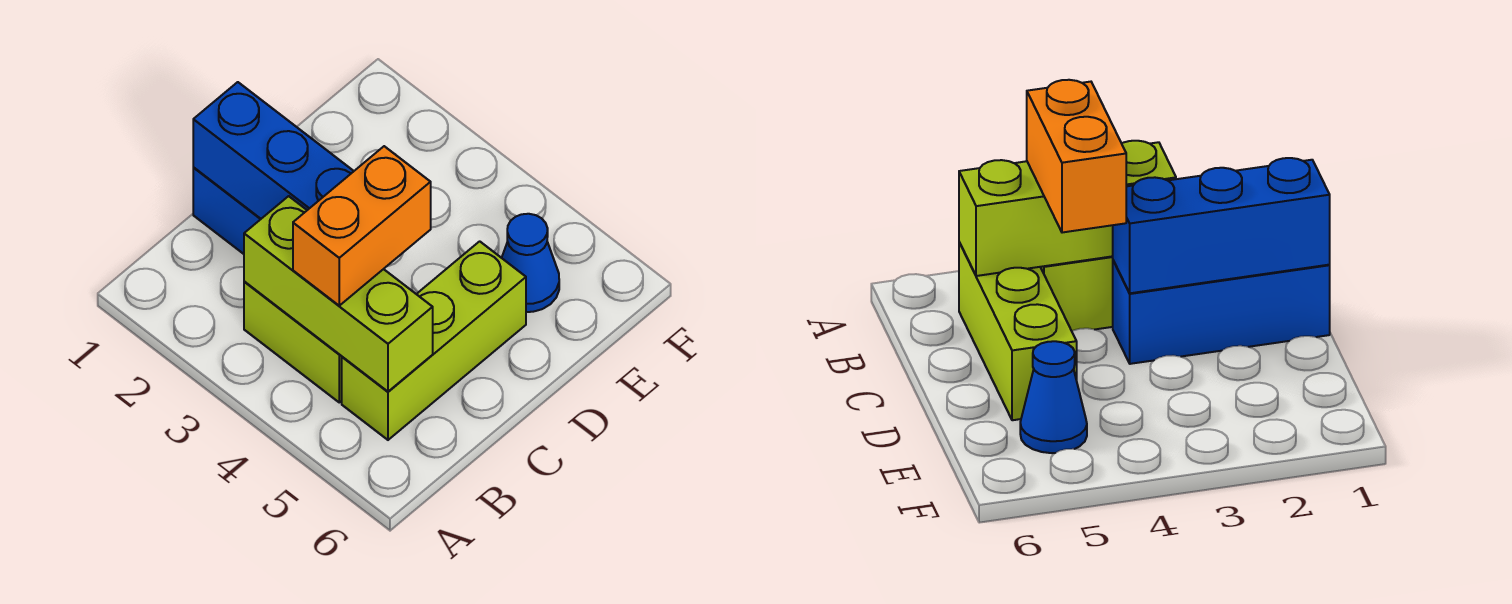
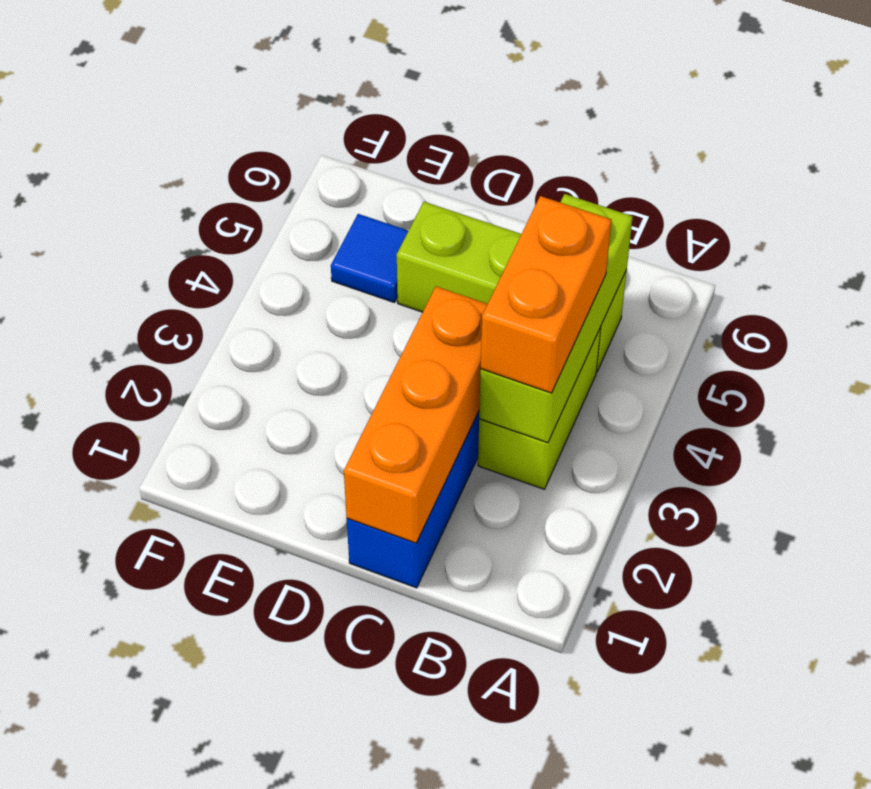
orange brick B4:C4 level 3 -> orange brick B3:B4 level 3
blue brick C1:C3 level 2 -> orange brick C1:C3 level 2
blue cone E5 level 1 -> blue tile E5 level 1

